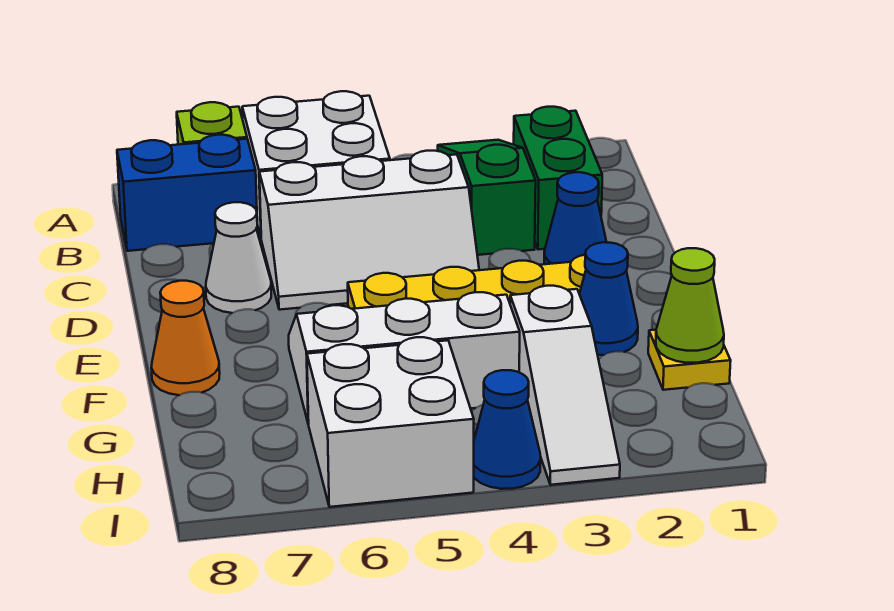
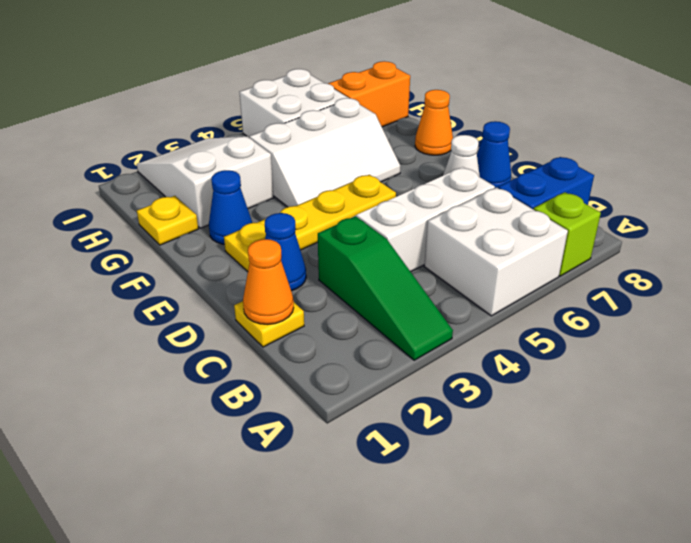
green brick B2:C2 level 1 -> none
none -> yellow plate C1 level 1
none -> orange cone C1 level 2
lime cone G1 level 2 -> none
white slope G3:I3 level 1 top G -> white slope G2:I3 level 1 top G
none -> orange brick H7:H8 level 1
blue cone I4 level 1 -> blue cone D8 level 1

